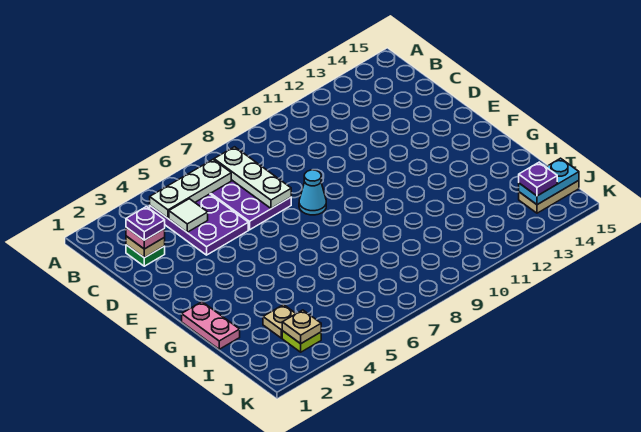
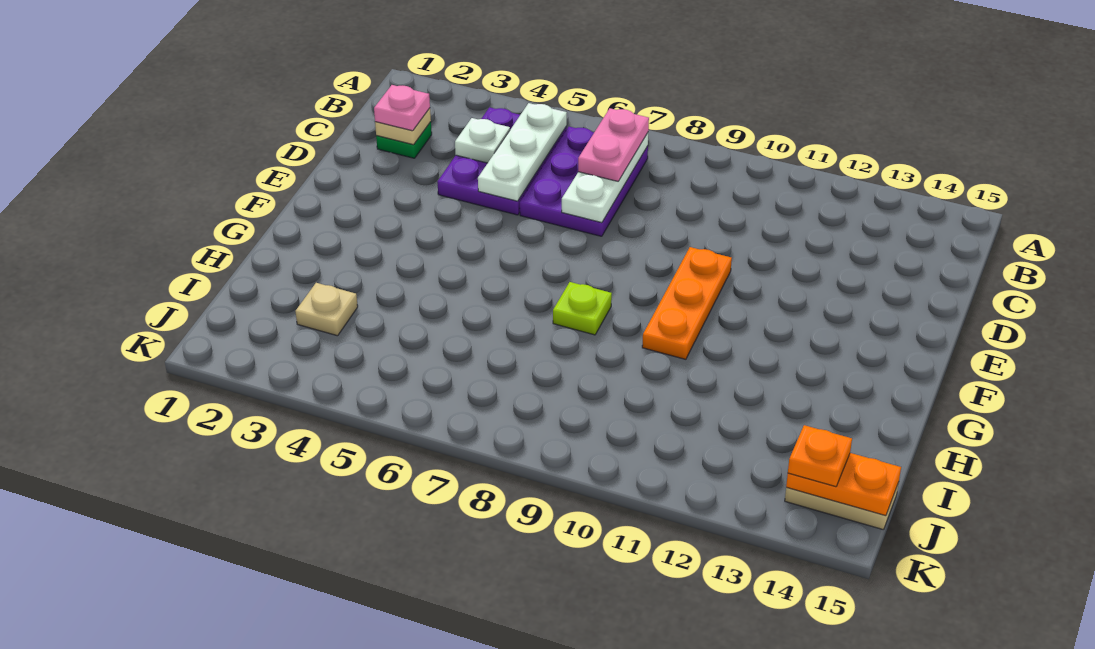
white plate B4:B6 level 2 -> white plate B5:D5 level 2
purple plate C2 level 4 -> none
white tile C4 level 2 -> white plate C4 level 2
cyan cone E8 level 1 -> none
none -> orange plate E10:G10 level 1
pink plate G1:H1 level 1 -> pink plate B7:C7 level 3
lime plate J3 level 1 -> lime plate G8 level 1
tan plate J3 level 2 -> none
cyan plate J14:J15 level 2 -> orange plate J14:J15 level 2
purple plate J14 level 3 -> orange plate J14 level 3

